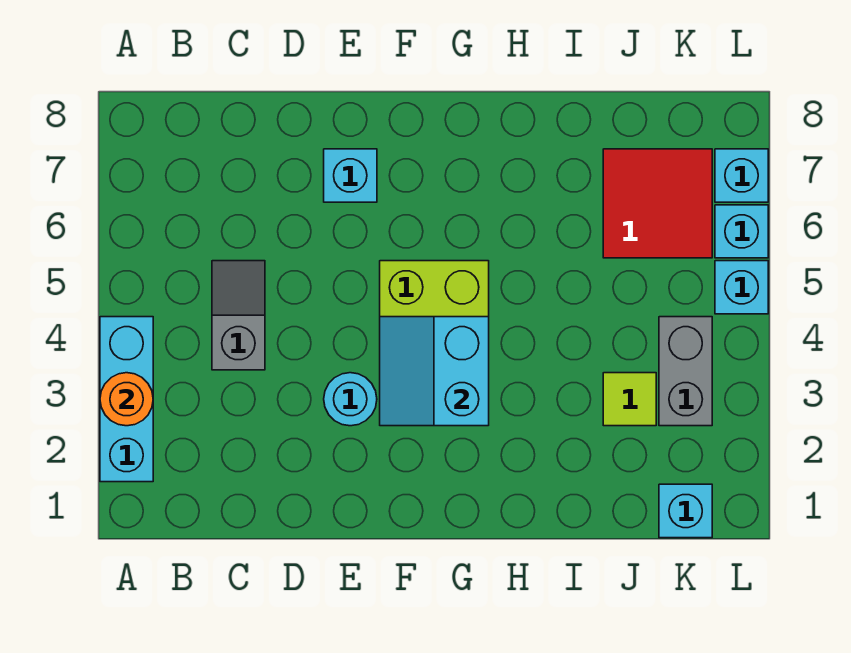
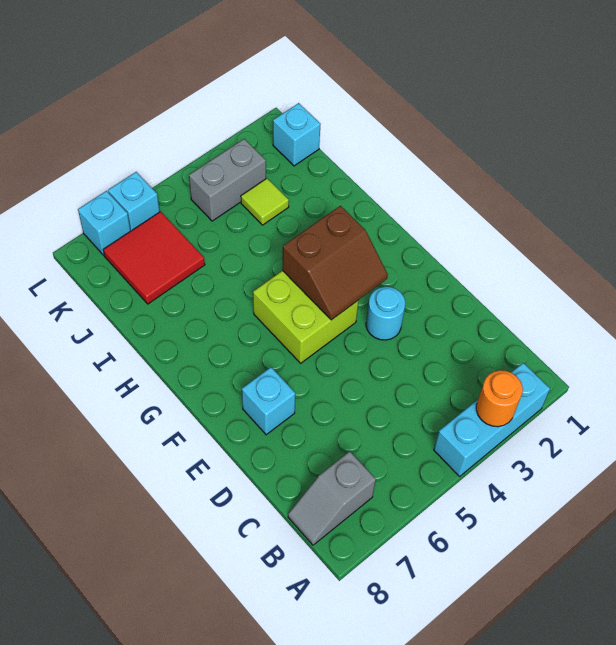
grey slope C4:C5 level 1 top 4 -> grey slope B7:B8 level 1 top 7
cyan slope F3:G4 level 2 top G -> brown slope F3:G4 level 2 top G
cyan brick L5 level 1 -> none

